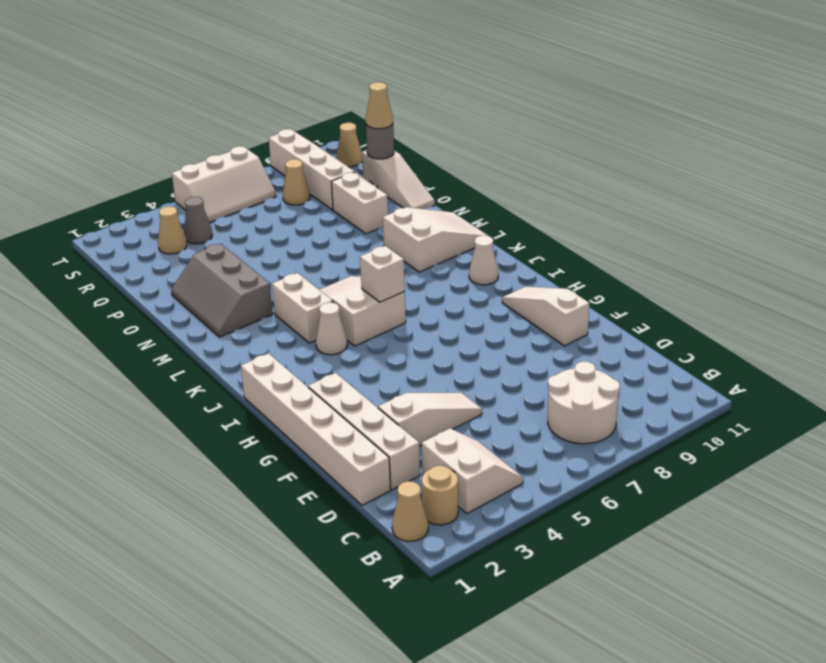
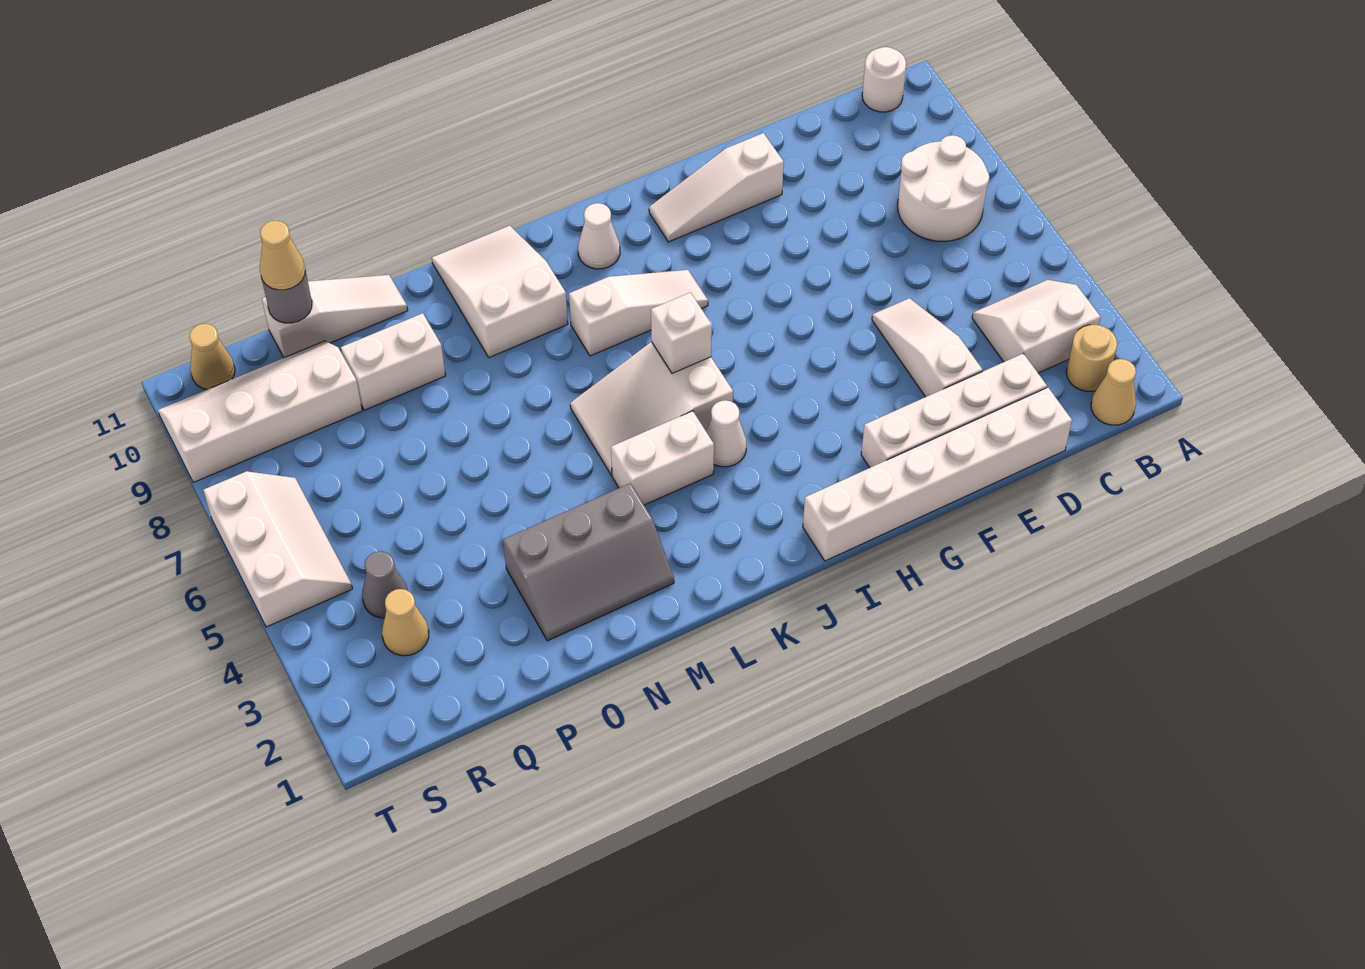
none -> white round brick B11 level 1
none -> white slope I8:K8 level 1 top K
tan cone R8 level 1 -> none

